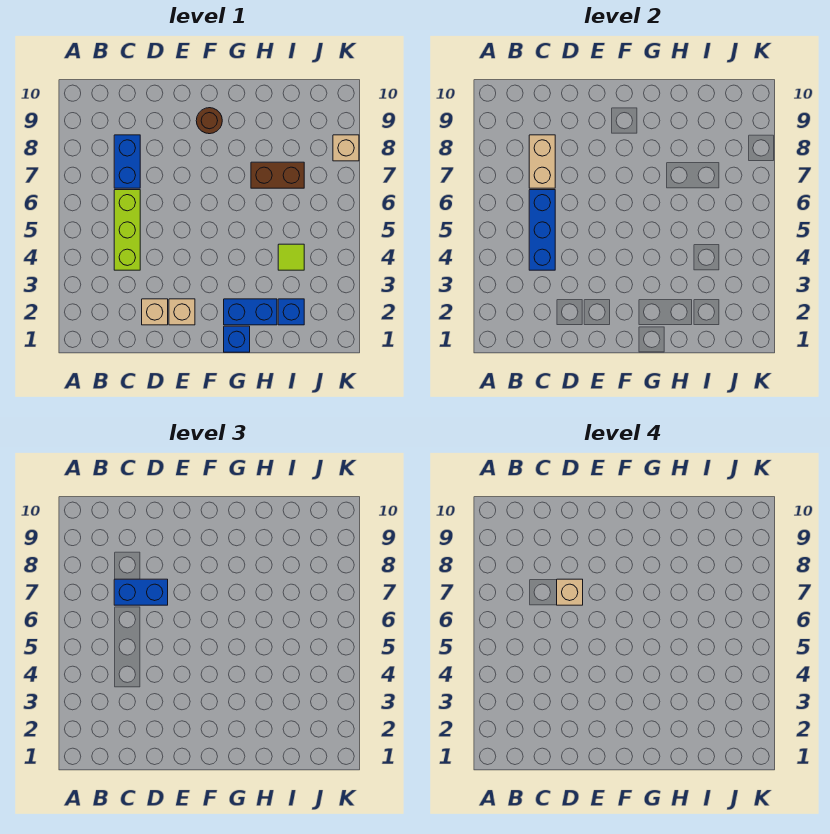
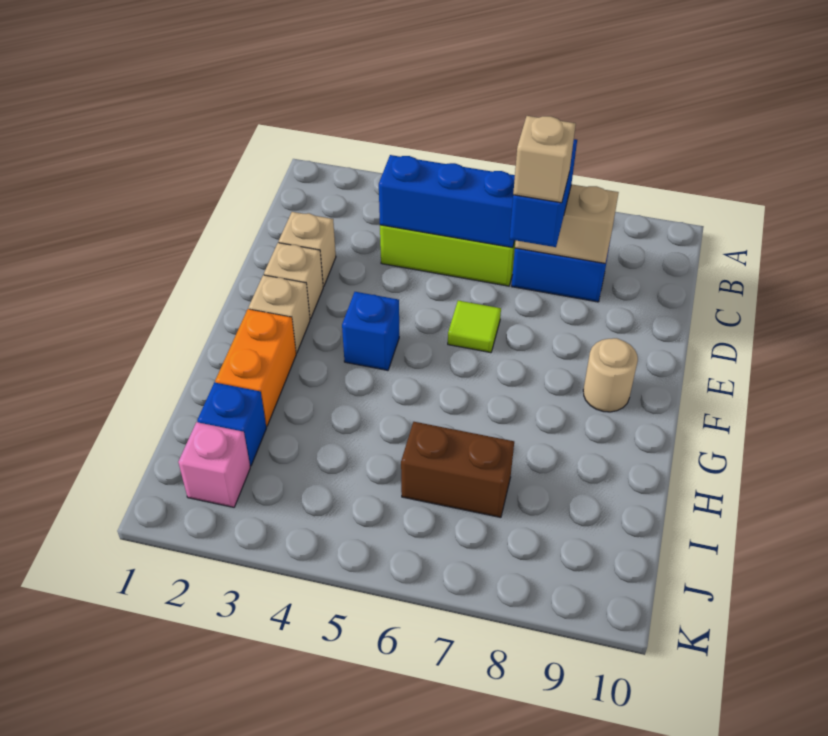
brown round brick F9 level 1 -> tan round brick F9 level 1
blue brick G1 level 1 -> blue brick F4 level 1
blue brick G2:H2 level 1 -> orange brick G2:H2 level 1
brown brick H7:I7 level 1 -> brown brick I6:I7 level 1
lime tile I4 level 1 -> lime tile E6 level 1
none -> pink brick J2 level 1
tan brick K8 level 1 -> tan brick F2 level 1

